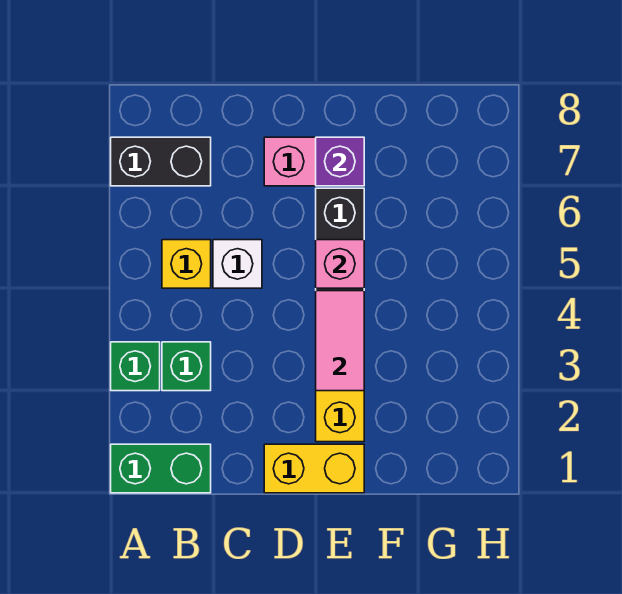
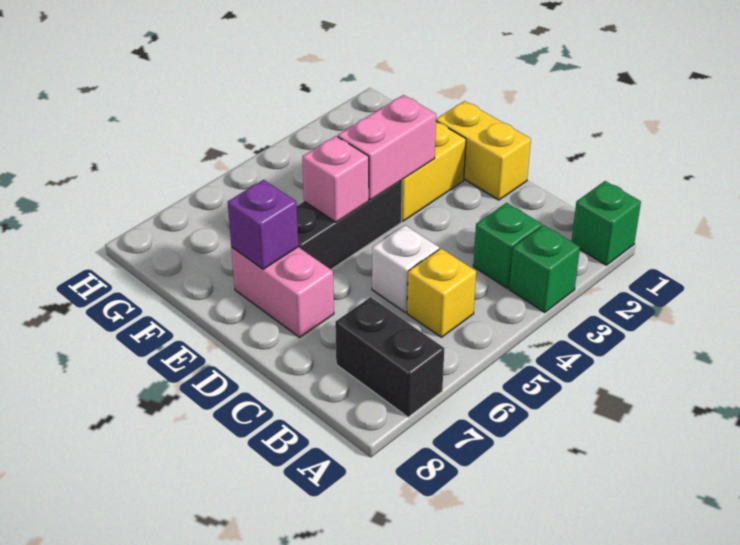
green brick A1:B1 level 1 -> green brick A1 level 1
pink tile E3:E4 level 2 -> pink brick E3:E4 level 2

